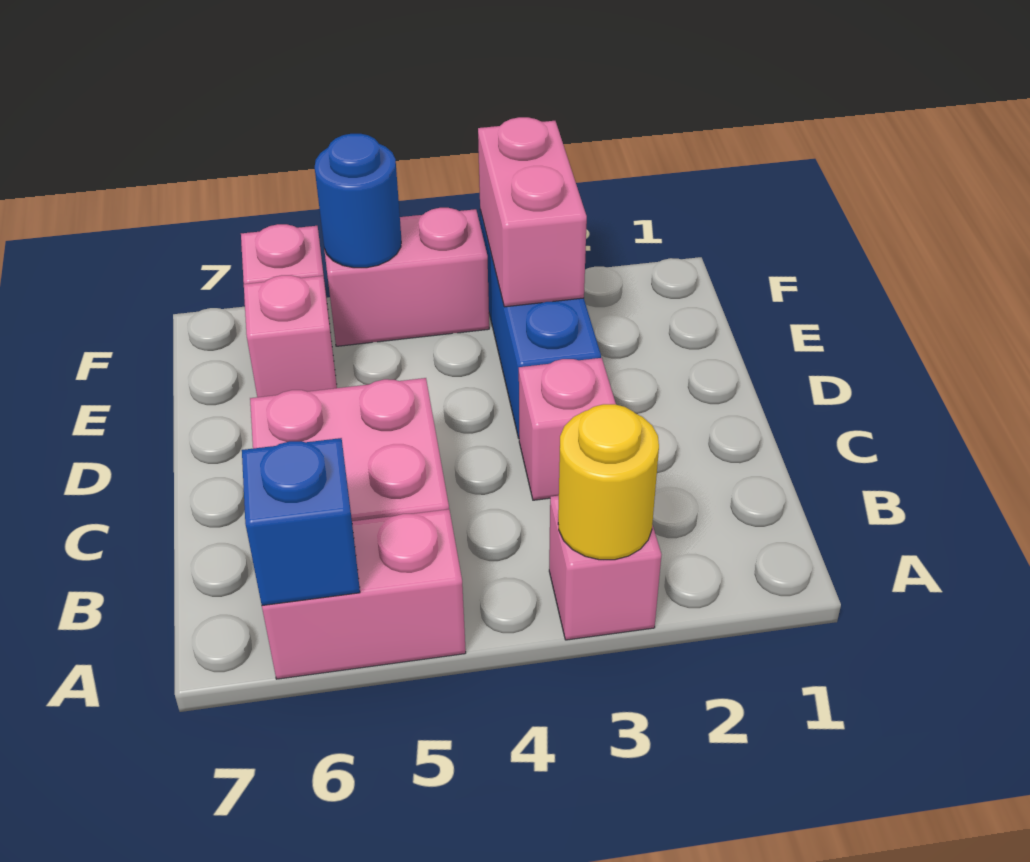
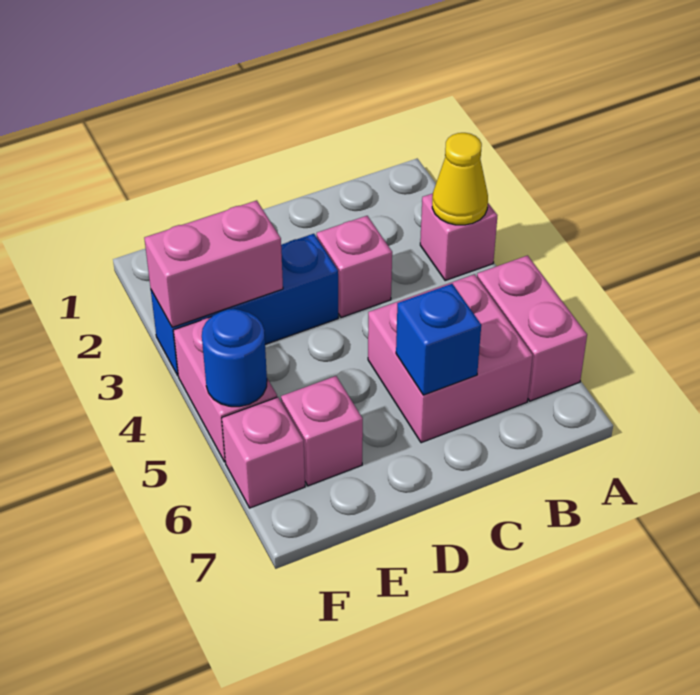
yellow round brick A3 level 2 -> yellow cone A3 level 2
blue brick A6 level 2 -> blue brick C6 level 2

